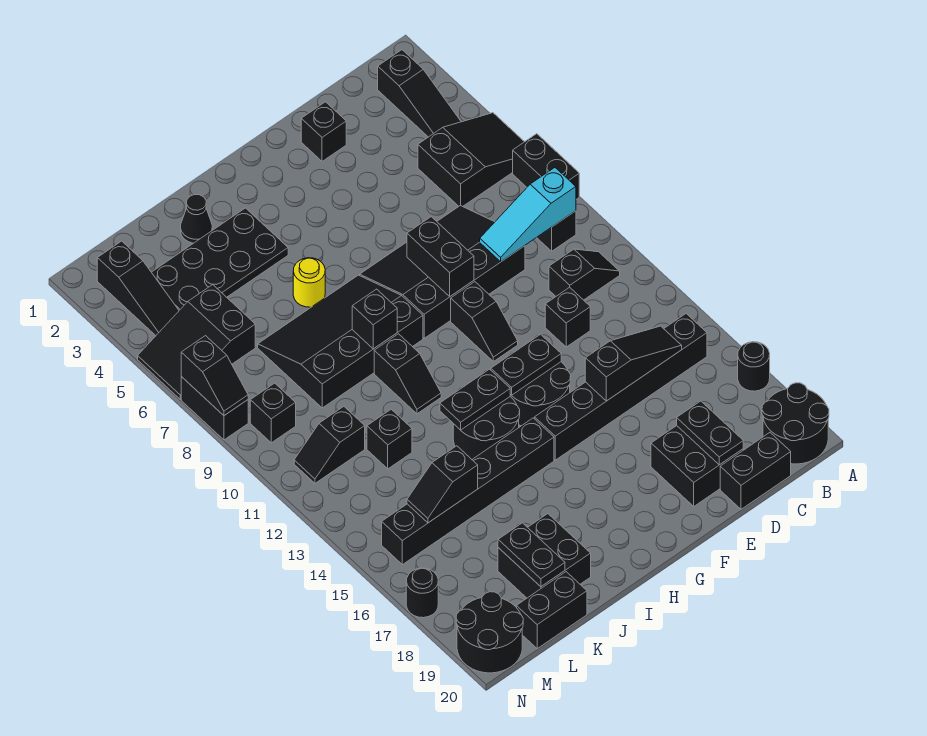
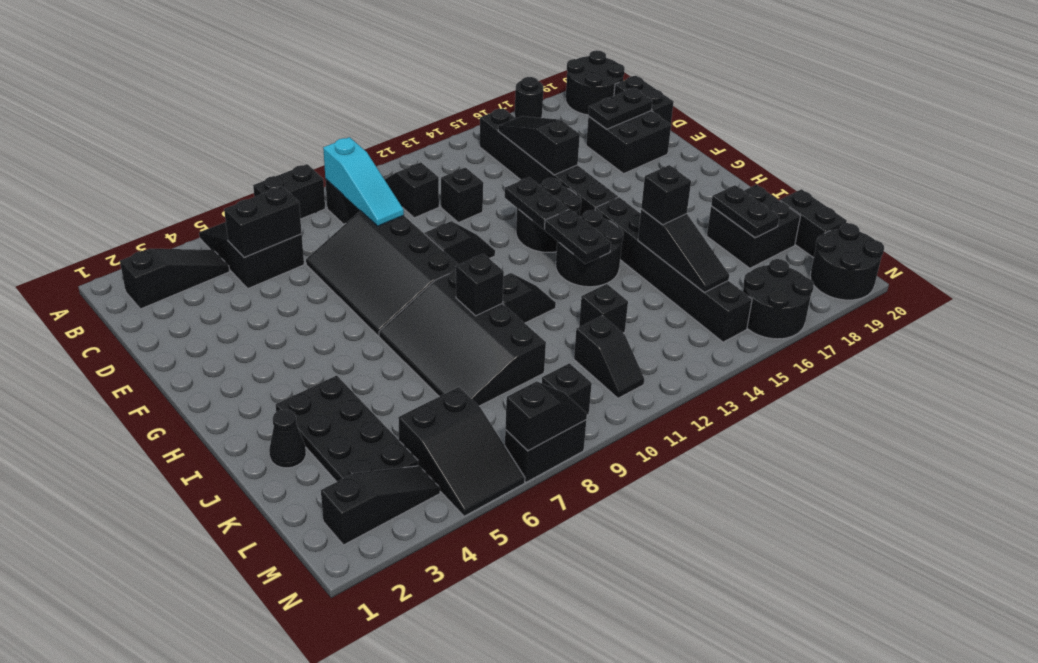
black brick E2 level 1 -> black brick J15 level 3
black brick F8:F9 level 2 -> black brick C5:C6 level 2
yellow round brick I6 level 1 -> none
black slope K15:L15 level 2 top K -> black slope J15:L15 level 2 top J
black plate K18:K19 level 2 -> black plate J18:K18 level 2
black round brick N17 level 1 -> black round brick M16:N17 level 1

